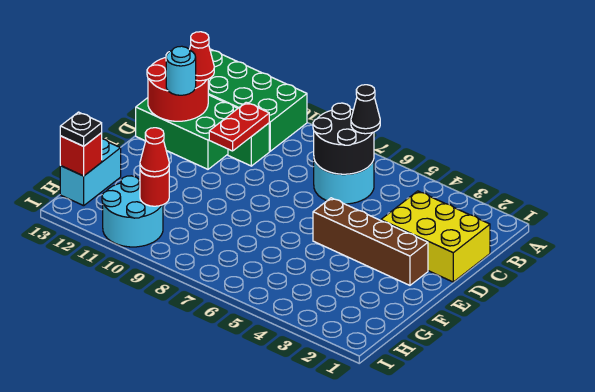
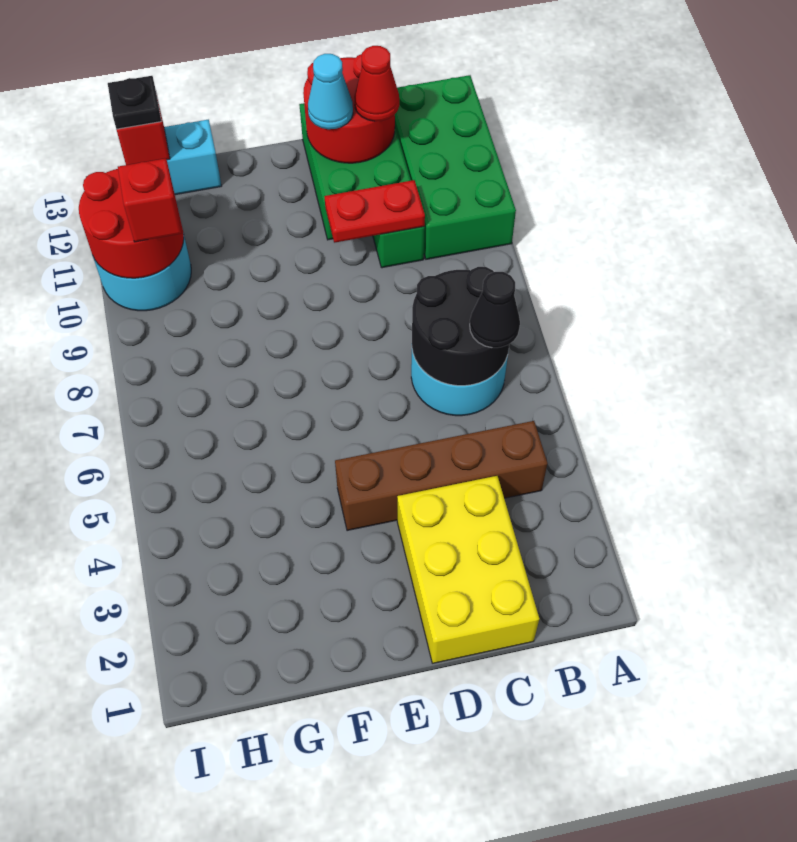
cyan round brick D12 level 3 -> cyan cone D12 level 3
brown brick E2:E5 level 1 -> brown brick B4:E4 level 1
red round brick H10 level 2 -> red round brick H10:I11 level 2
red cone H10 level 3 -> red brick H10 level 3

